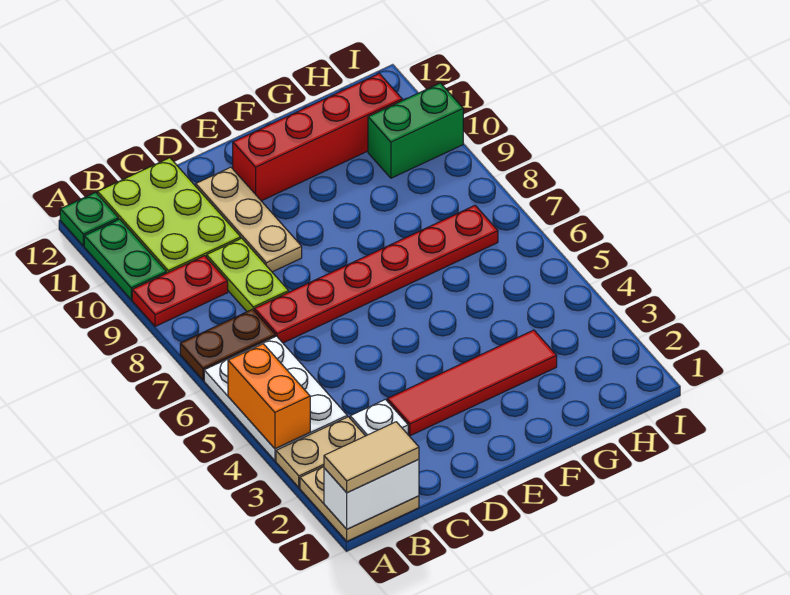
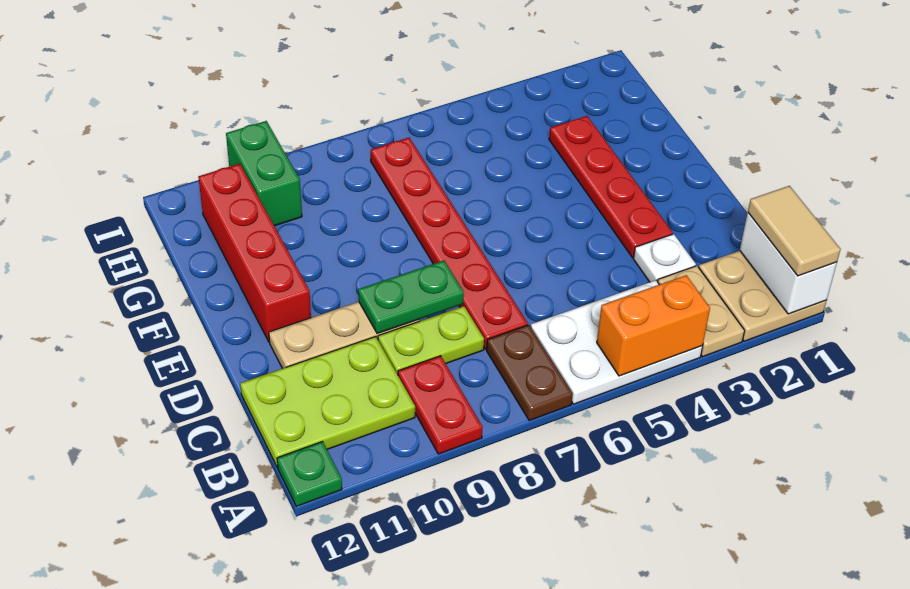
green plate A10:A11 level 1 -> green plate D8:D9 level 2
red tile D3:G3 level 1 -> red plate D3:G3 level 1

